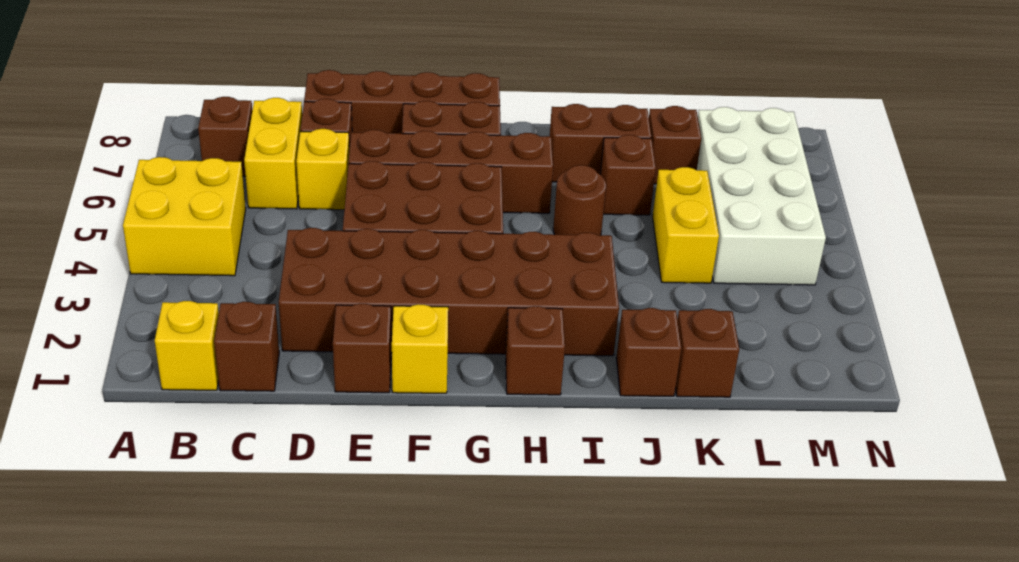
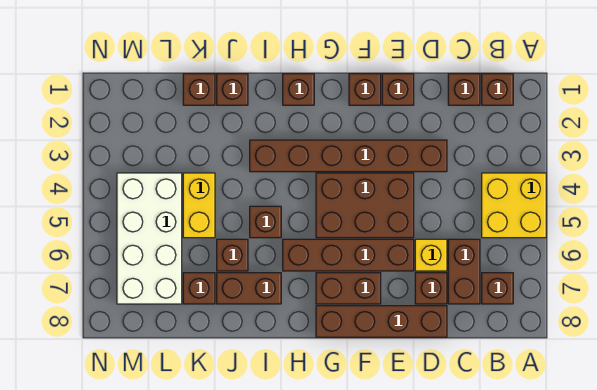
yellow brick B1 level 1 -> brown brick B1 level 1
yellow brick C6:C7 level 1 -> brown brick C6:C7 level 1
brown brick D2:I3 level 1 -> brown brick D3:I3 level 1
yellow brick F1 level 1 -> brown brick F1 level 1
brown round brick I5 level 1 -> brown brick I5 level 1

